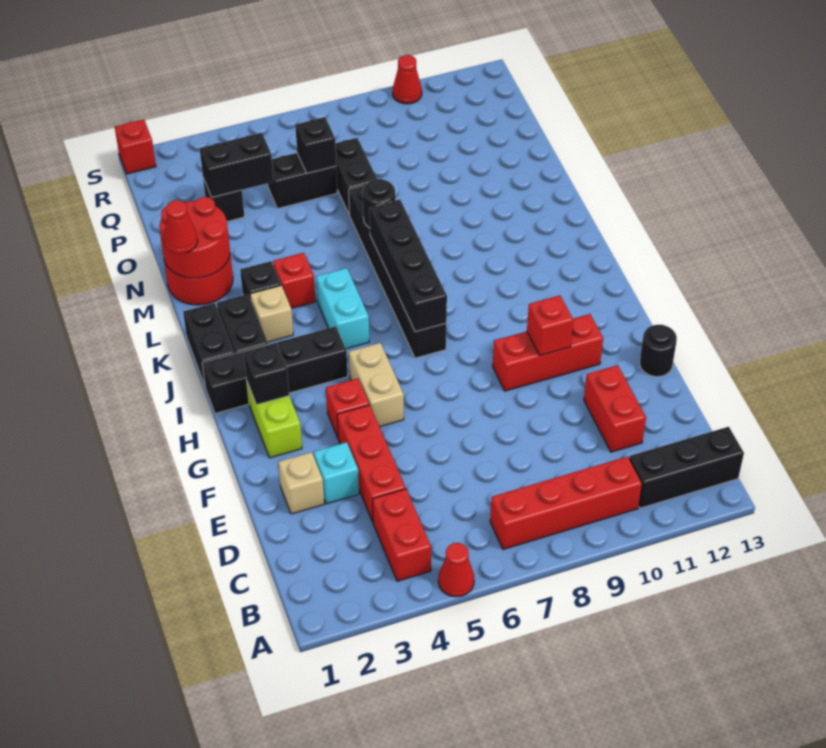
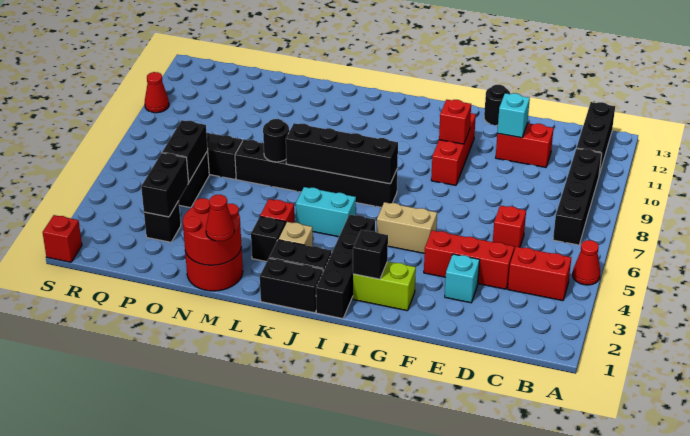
red brick B7:B10 level 1 -> black brick B7:B10 level 1
tan brick E2 level 1 -> none
none -> cyan brick E11 level 2
red brick G4 level 1 -> red brick D6 level 1
black brick P6 level 2 -> black brick P5:P6 level 2

